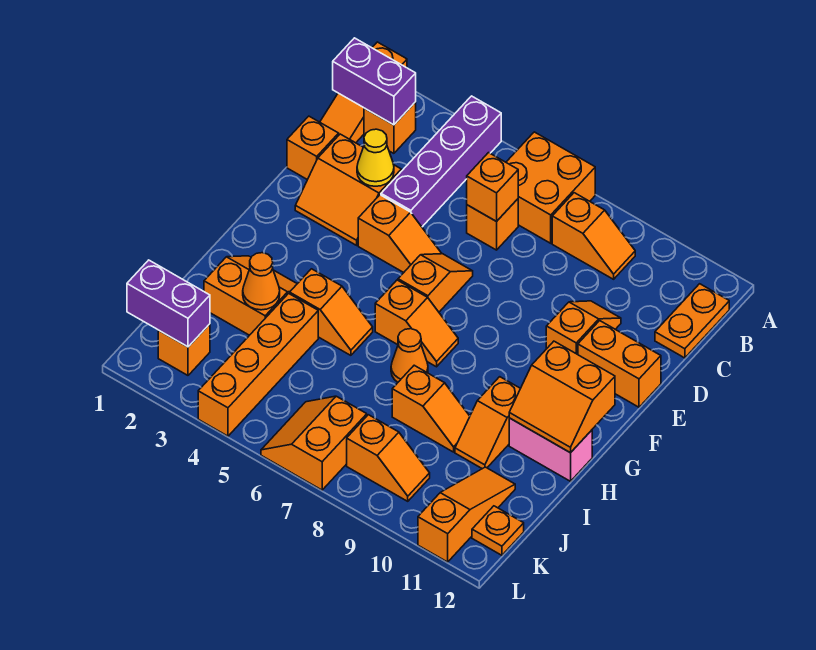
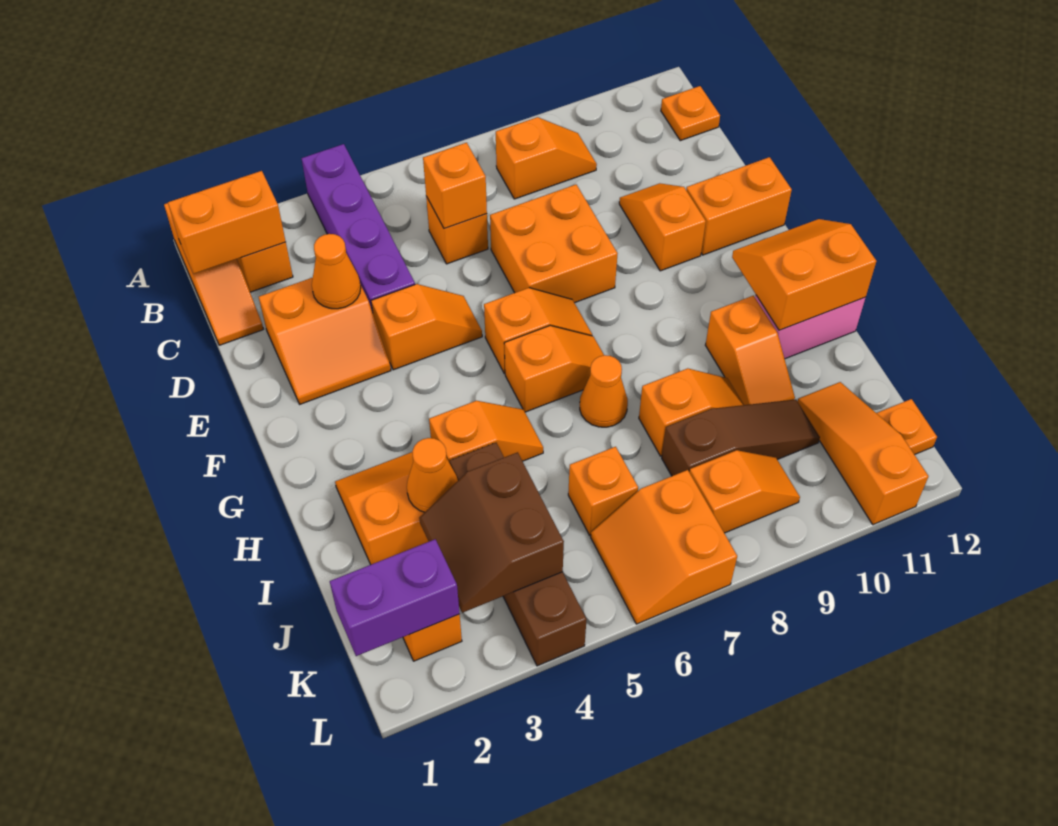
orange brick A6:B7 level 1 -> orange brick D7:E8 level 1
purple brick B1:B2 level 2 -> orange brick B1:B2 level 2
orange plate B12:C12 level 1 -> orange plate B12 level 1
orange brick D1 level 1 -> orange brick J6 level 1
yellow cone D3 level 2 -> orange cone D3 level 2
orange slope E6:F6 level 1 top F -> orange slope F6:F7 level 1 top 6
orange slope G11:H12 level 2 top G -> orange slope G11:H12 level 2 top H
orange brick I4:L4 level 1 -> brown brick I4:L4 level 1
none -> brown slope J3:K4 level 2 top 4
none -> brown slope J8:J10 level 1 top 8

